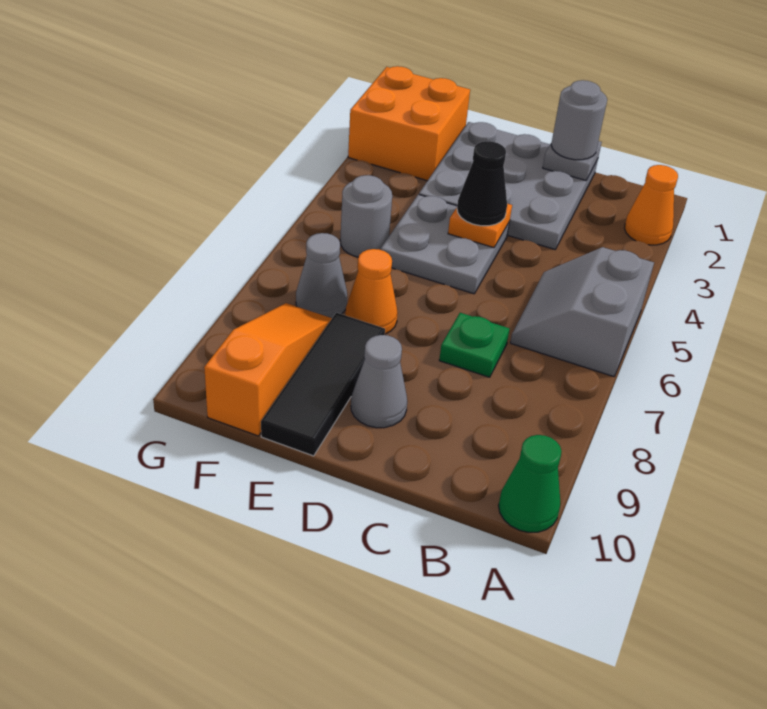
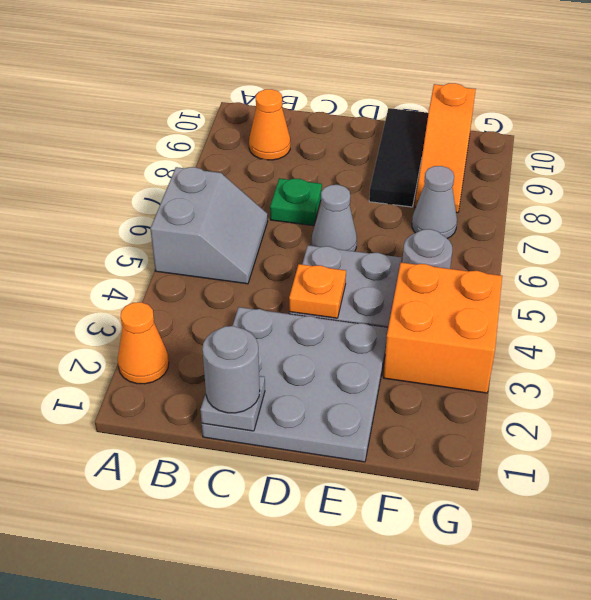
green cone A10 level 1 -> none
black cone D4 level 3 -> none
grey cone D9 level 1 -> grey cone D6 level 1
orange cone E7 level 1 -> orange cone B9 level 1
orange brick F1:G2 level 1 -> orange brick F3:G4 level 1

